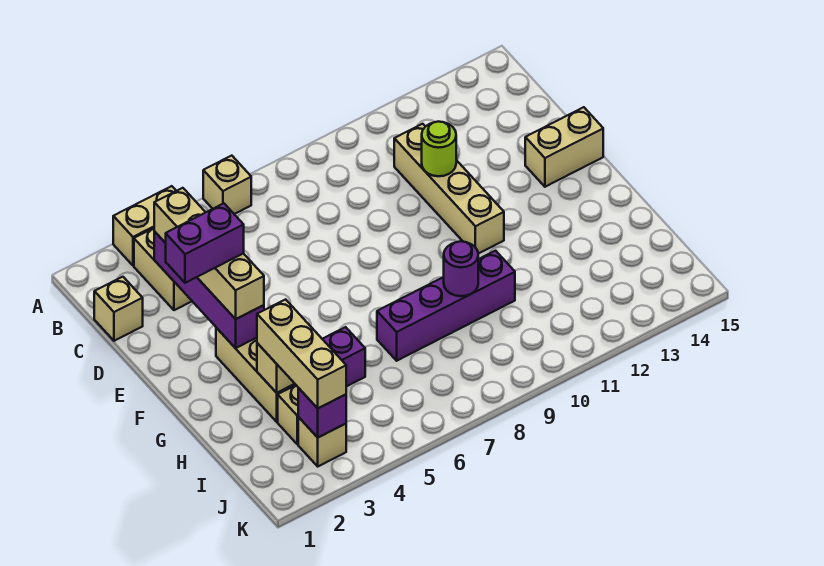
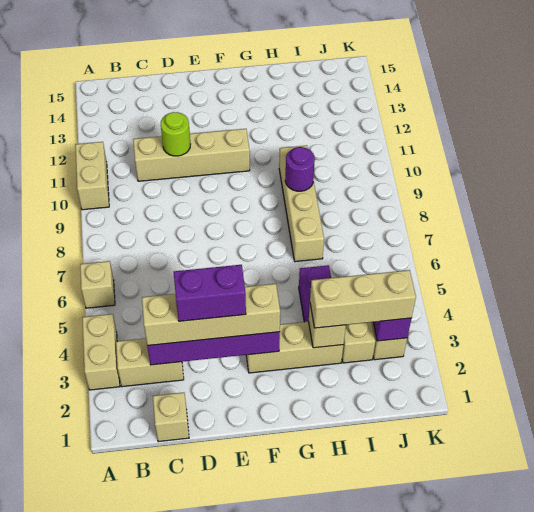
purple brick E2:E3 level 4 -> purple brick D3:E3 level 4
tan brick E14:E15 level 1 -> tan brick A10:A11 level 1
purple brick H7:H10 level 1 -> tan brick H7:H10 level 1

